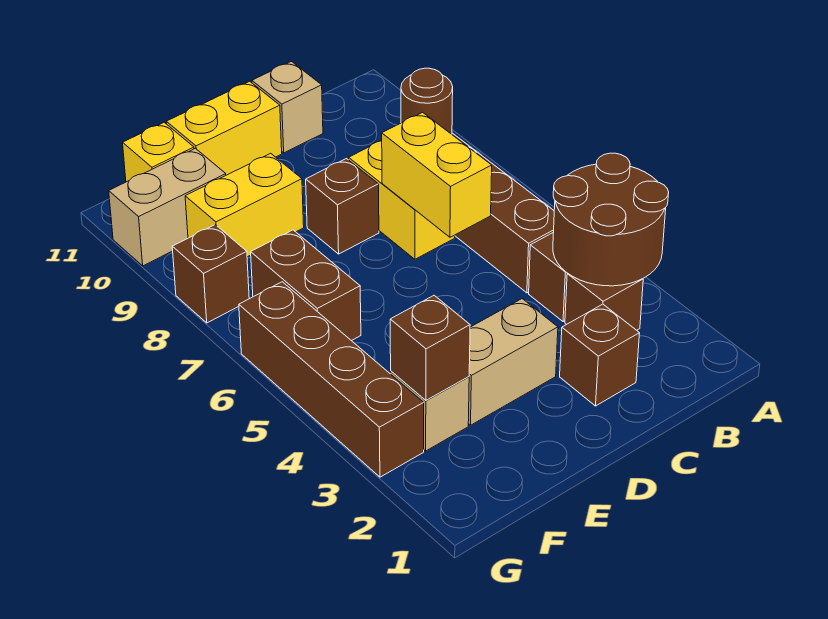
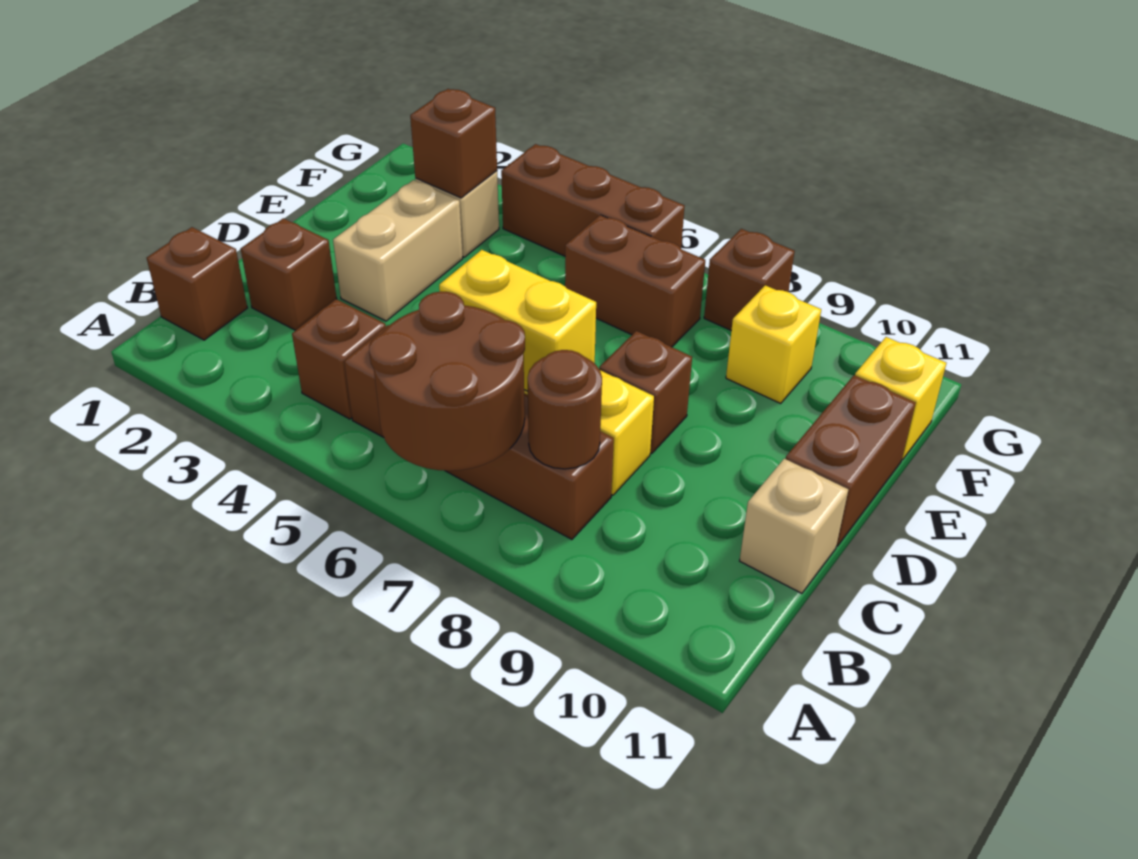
brown round brick A3:B4 level 2 -> brown round brick A6:B7 level 2
brown brick B3 level 1 -> brown brick B1 level 1
yellow brick D11:E11 level 1 -> brown brick D11:E11 level 1
yellow brick E9:F9 level 1 -> yellow brick F9 level 1
tan brick F10:G10 level 1 -> none
brown brick G3:G6 level 1 -> brown brick G4:G6 level 1

